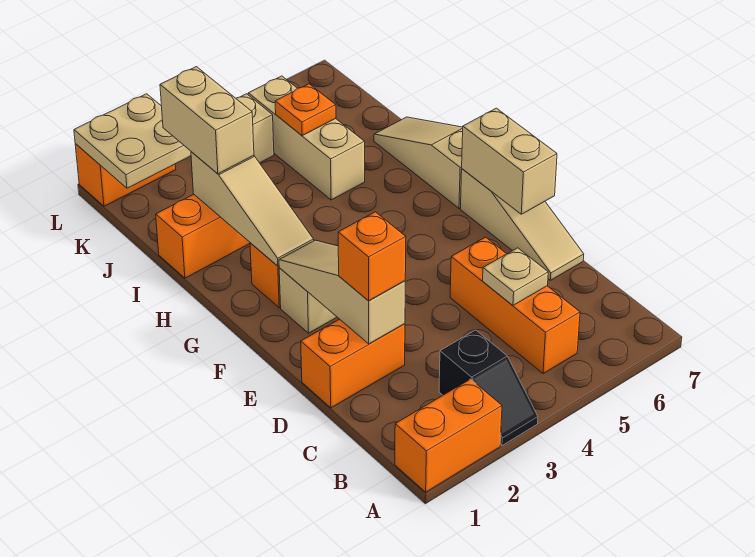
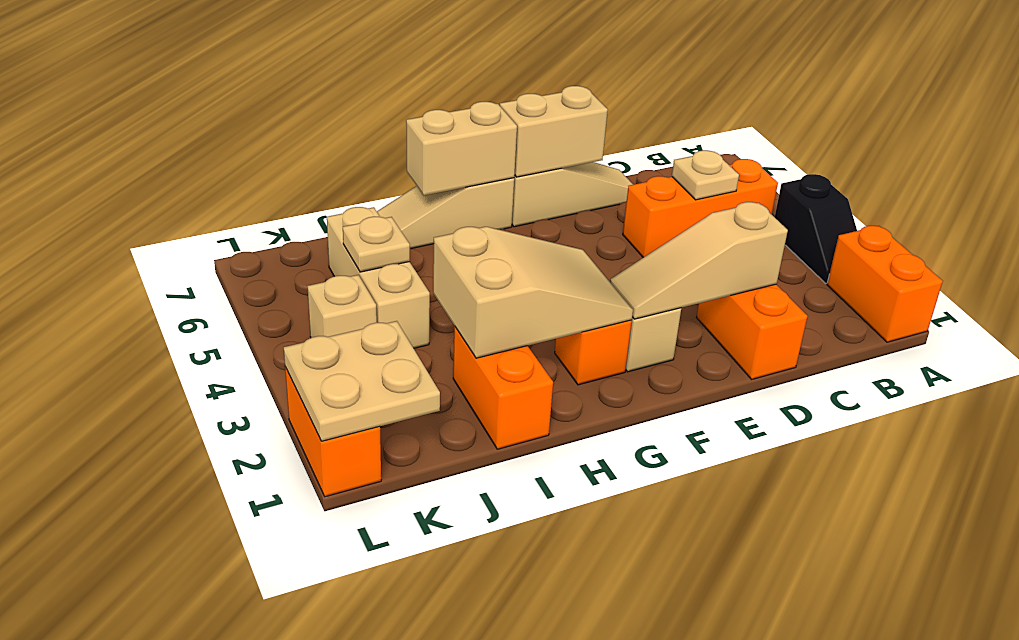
black slope A3:B3 level 1 top B -> black slope A3:A4 level 1 top 4
orange brick D2 level 3 -> none
tan slope G2:I2 level 2 top I -> tan slope G2:I3 level 2 top I
tan brick I2:J2 level 3 -> tan brick G7:H7 level 2
tan brick I5:K5 level 1 -> tan brick J4:J6 level 1
orange plate J5 level 2 -> tan plate J5 level 2

